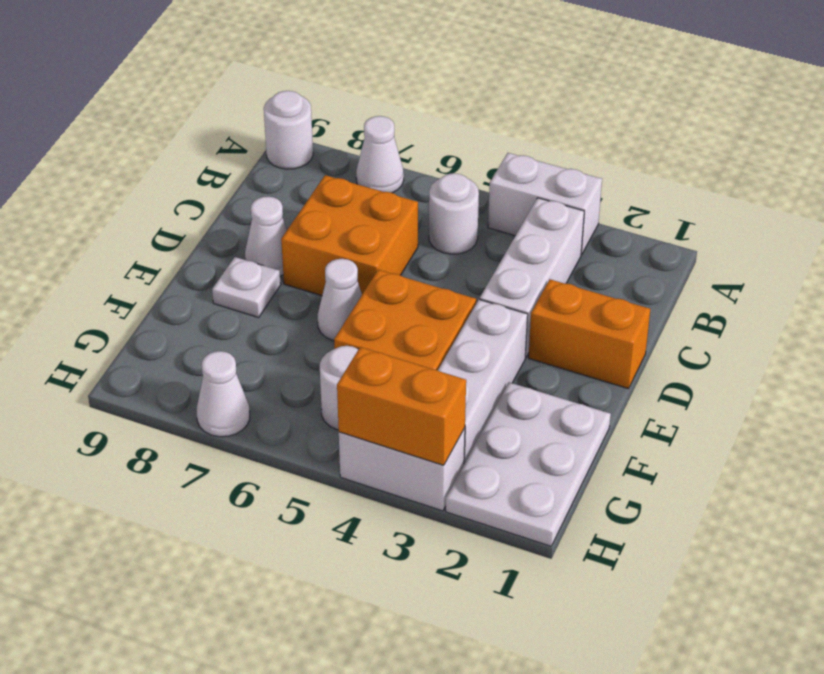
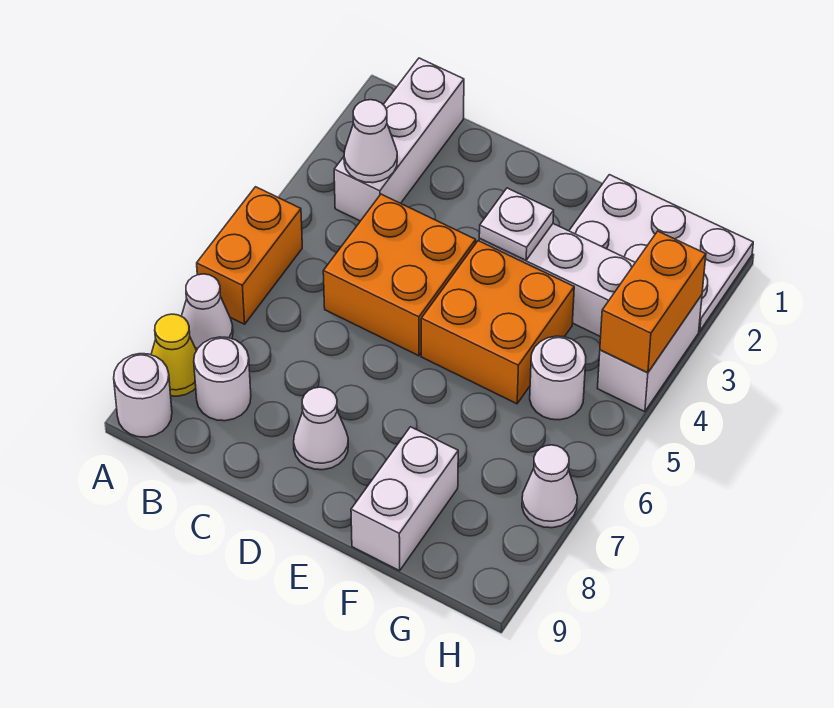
white brick A3:A4 level 1 -> white brick F8:F9 level 1
none -> yellow cone A8 level 1
white brick B3:D3 level 1 -> white brick B1:B3 level 1
white round brick B5 level 1 -> white round brick B8 level 1
orange brick C6:D7 level 1 -> orange brick C4:D5 level 1
orange brick D1:D2 level 1 -> orange brick A5:A6 level 1
white cone E6 level 1 -> white cone B3 level 2
white plate E8 level 1 -> white plate E3 level 2

